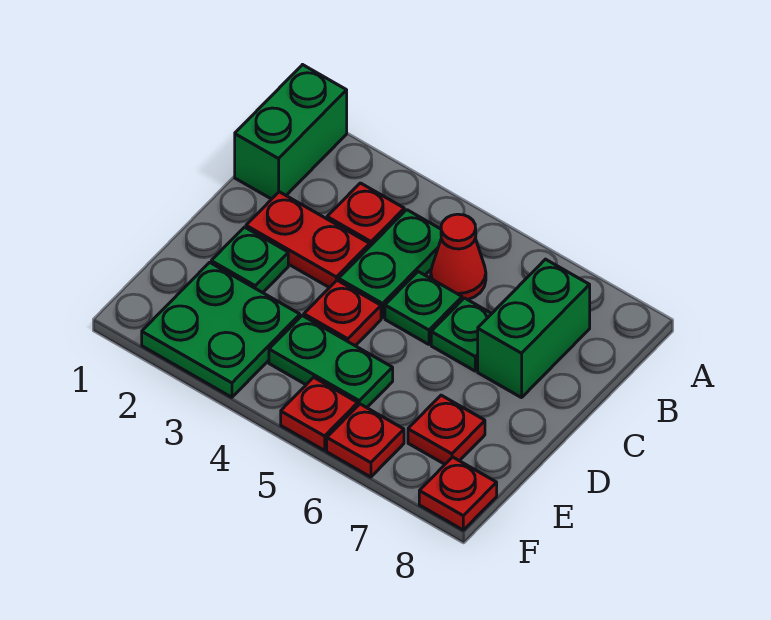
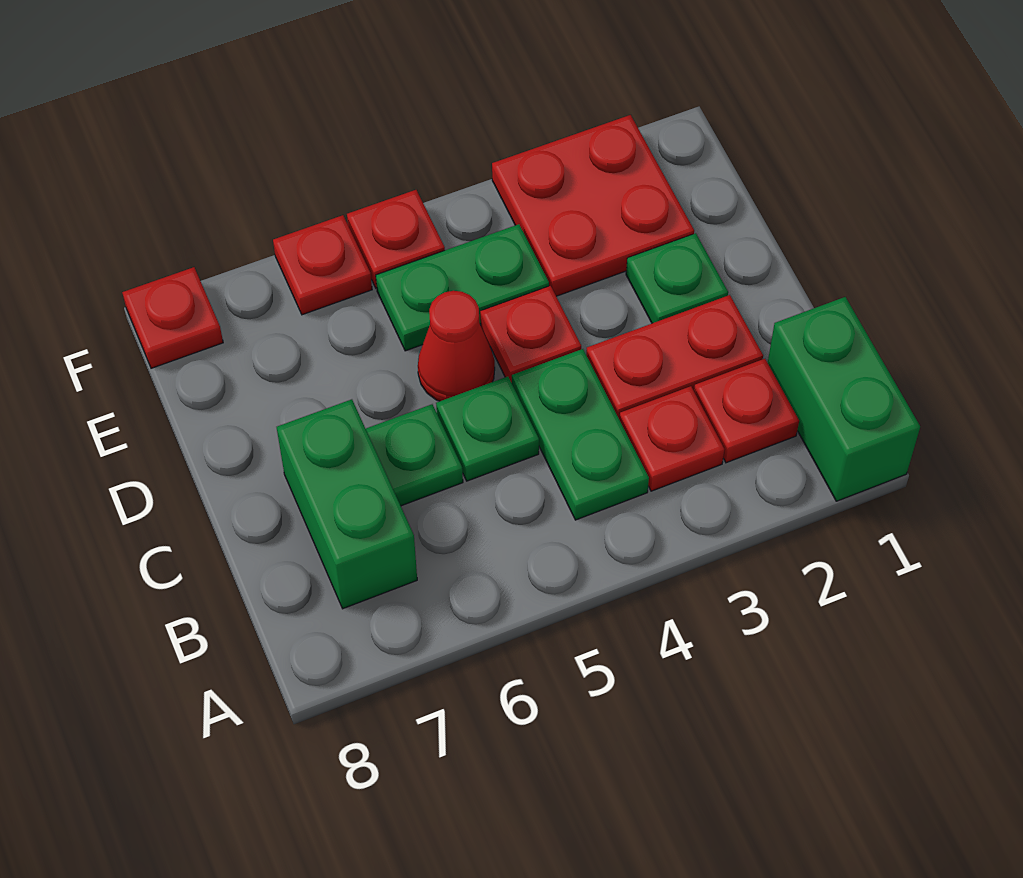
red cone B5 level 1 -> red cone D5 level 1
green plate E2:F3 level 1 -> red plate E2:F3 level 1
red plate E7 level 1 -> red plate B2 level 1

